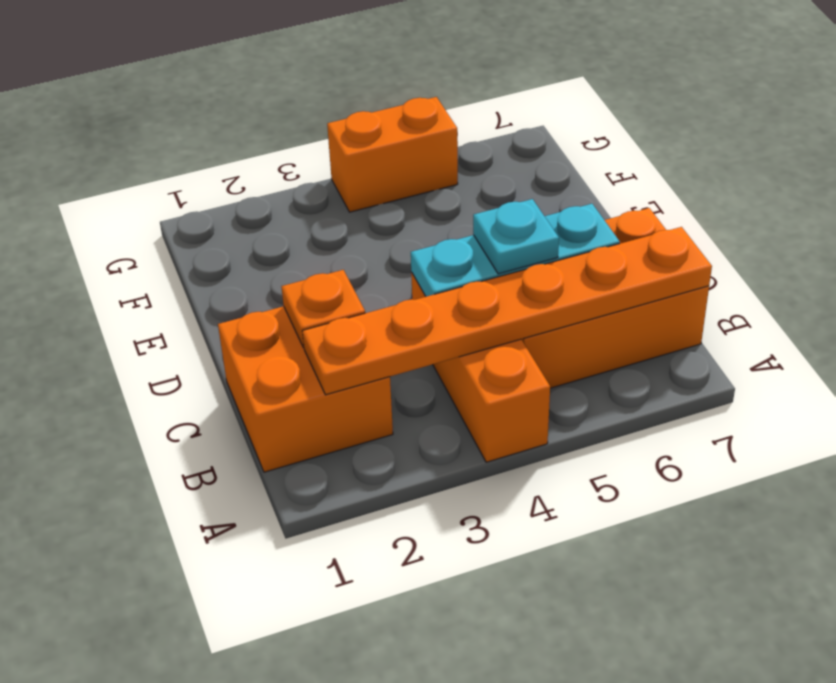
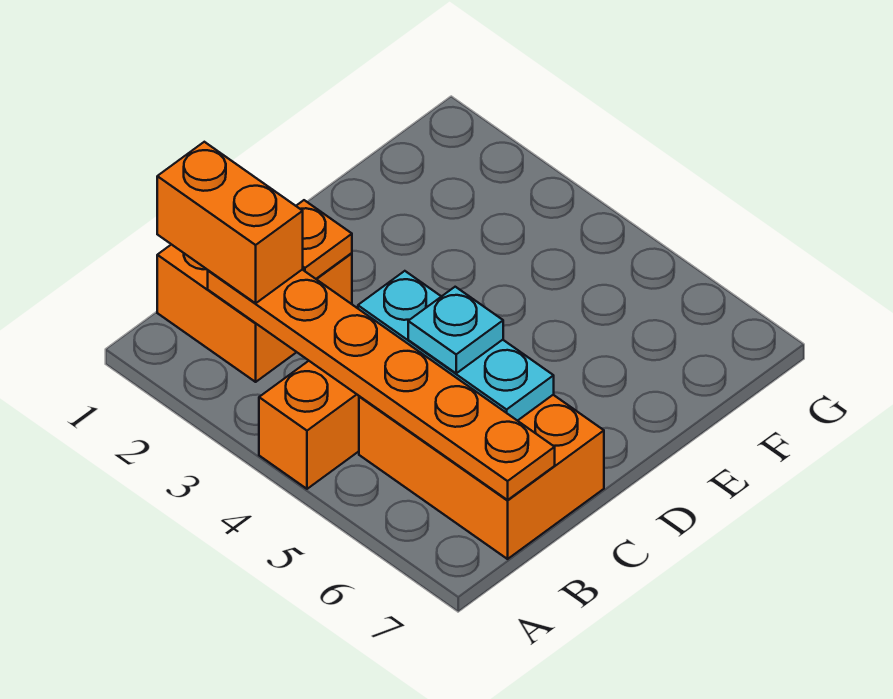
orange brick G4:G5 level 1 -> orange brick B1:B2 level 3

